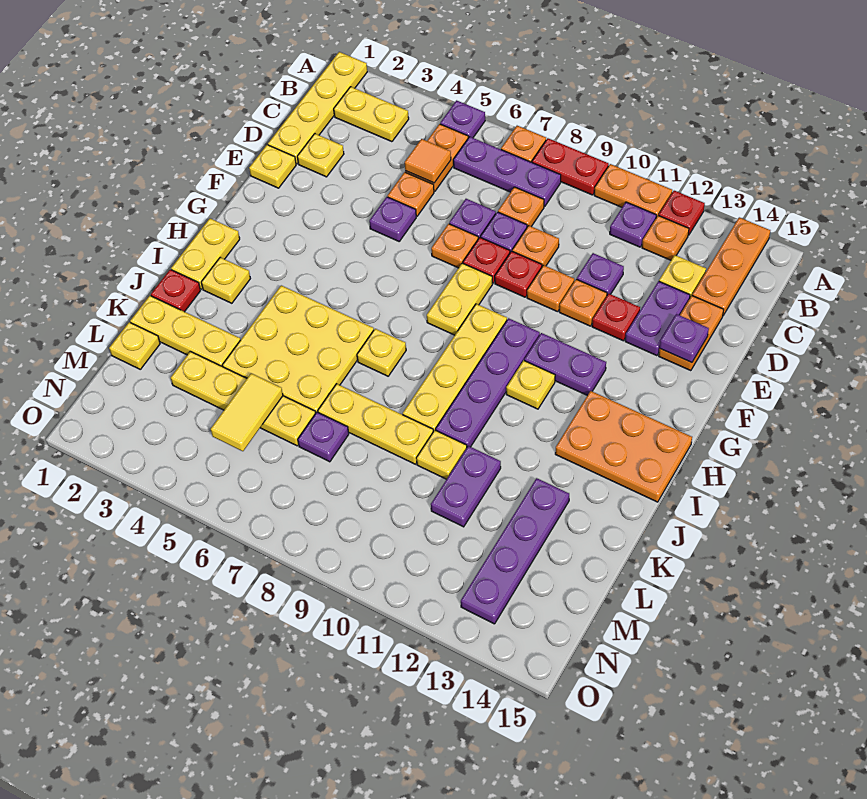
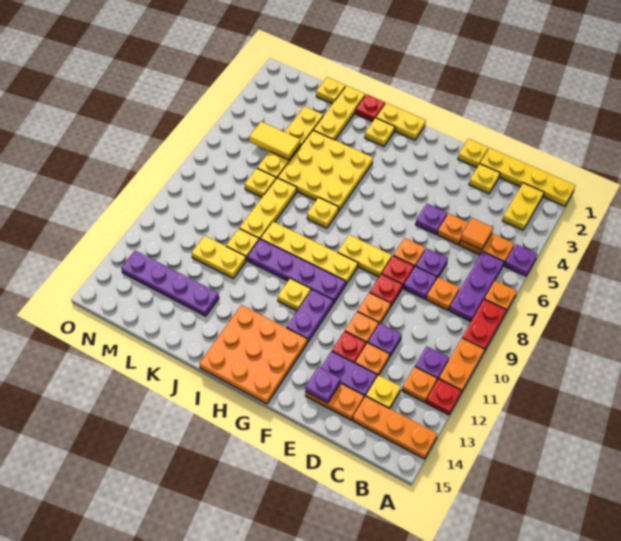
orange plate D9 level 1 -> orange plate D12 level 1
orange plate H13:I15 level 1 -> orange plate G13:I15 level 1
purple plate K11:L11 level 1 -> yellow plate K11:L11 level 1
purple plate L7 level 1 -> yellow plate L7 level 1

